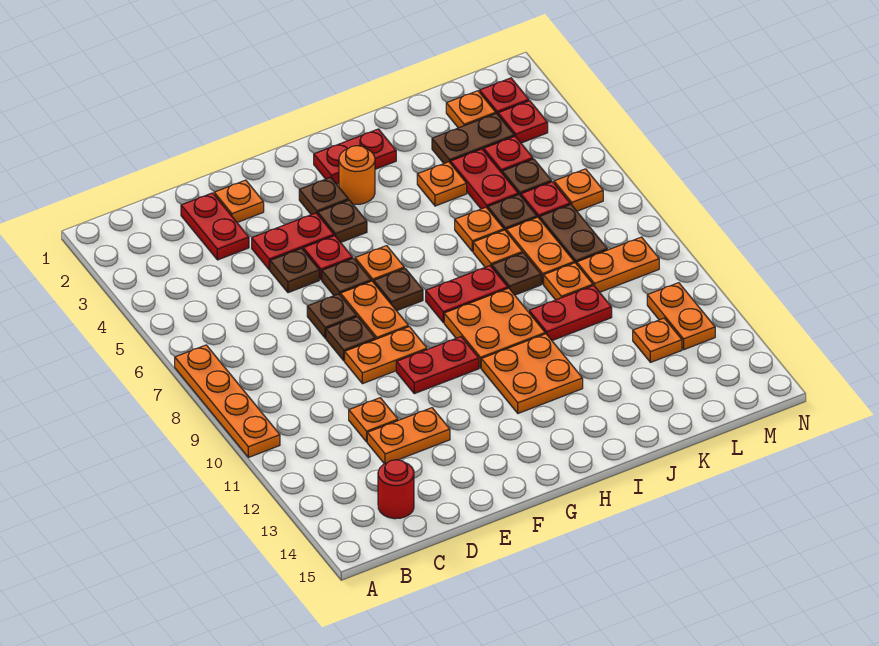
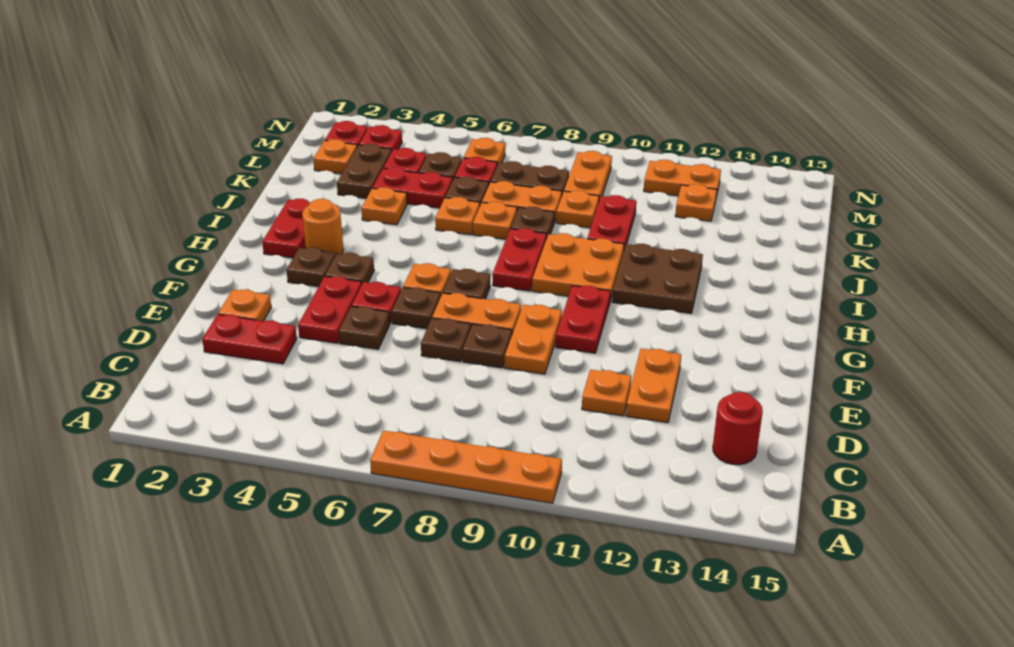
orange plate H11:I12 level 1 -> brown plate H11:I12 level 1

